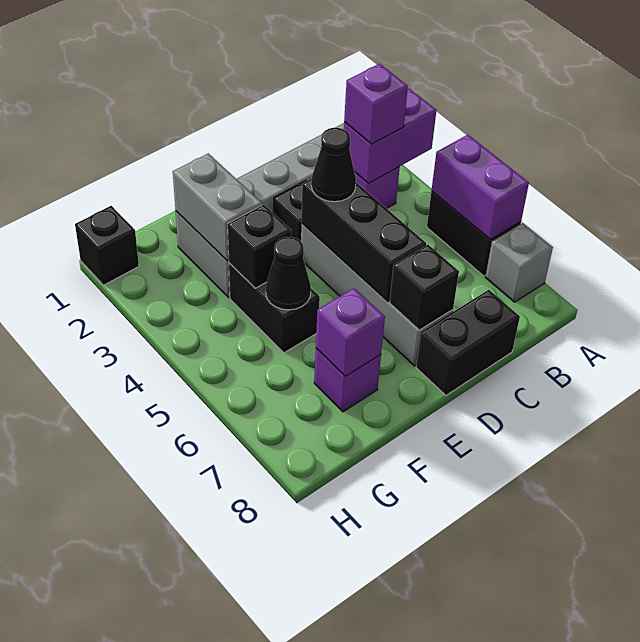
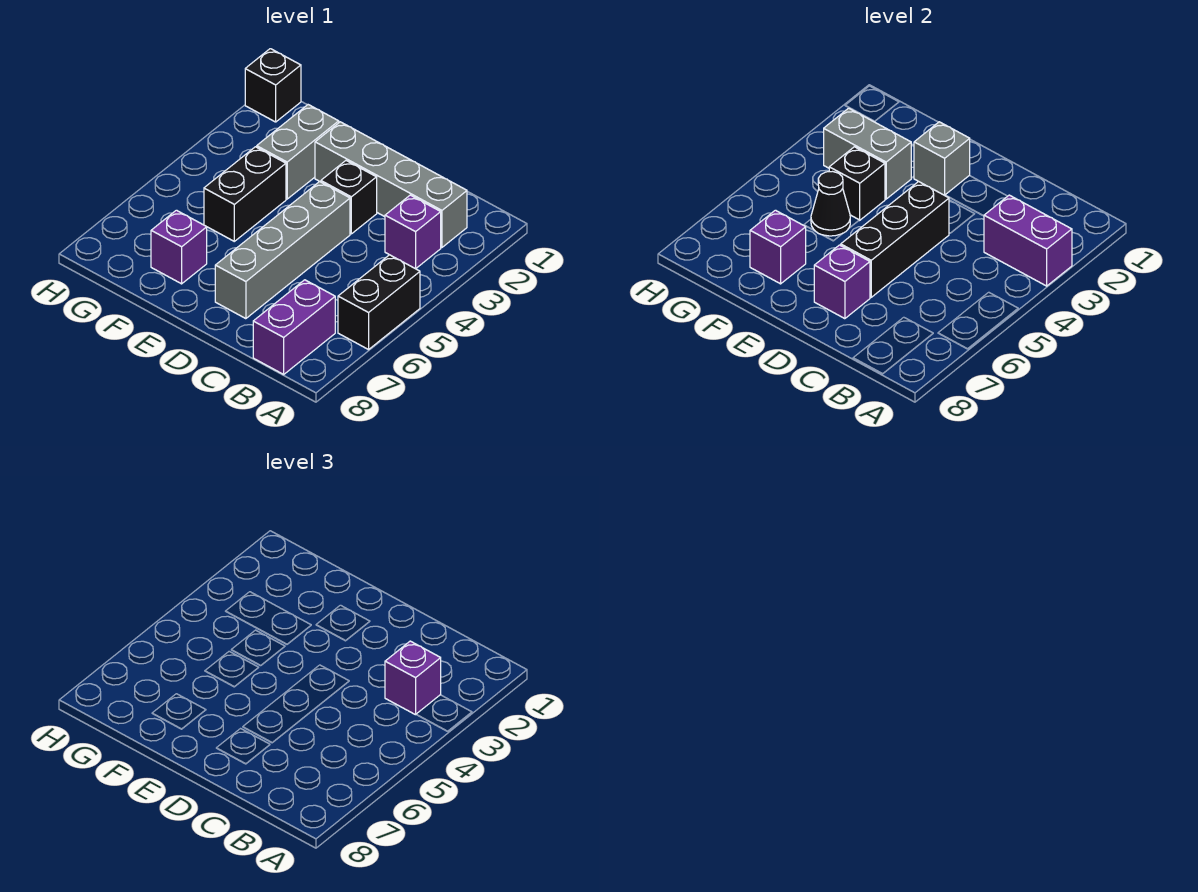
purple brick A5:A6 level 2 -> purple brick B7:B8 level 1
grey brick A7 level 1 -> grey brick E2 level 2
black brick C8:D8 level 1 -> none
black cone D4 level 3 -> none
black brick D7 level 2 -> purple brick D7 level 2
grey brick F2:F3 level 2 -> grey brick F3:G3 level 2

